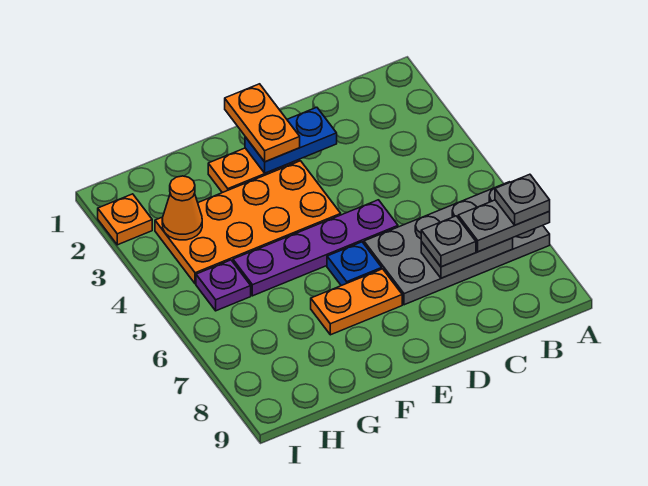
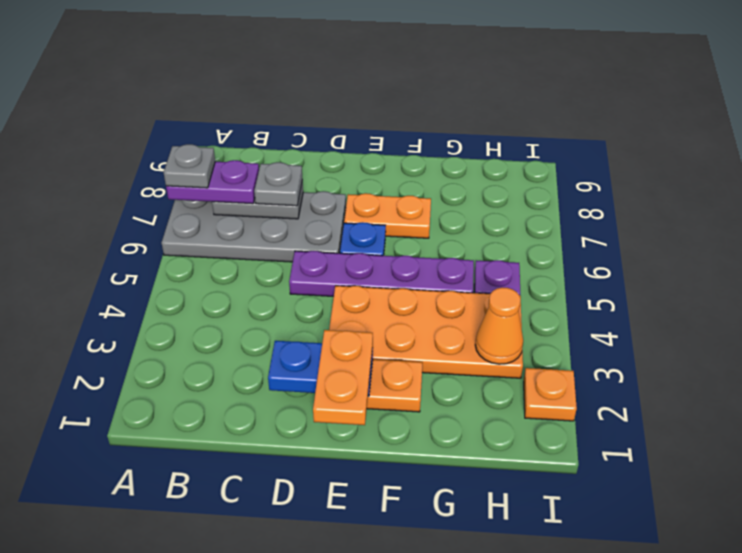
grey plate A7:B7 level 3 -> purple plate A7:B7 level 3

